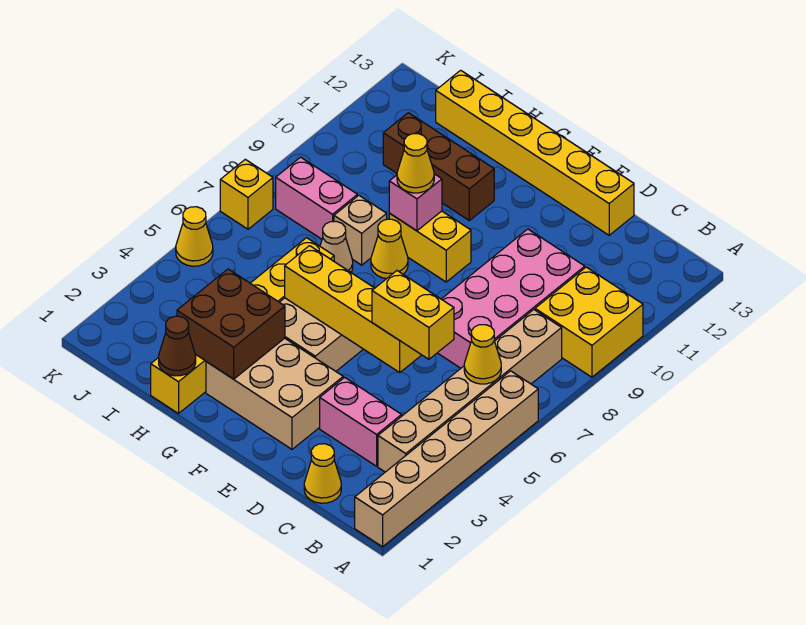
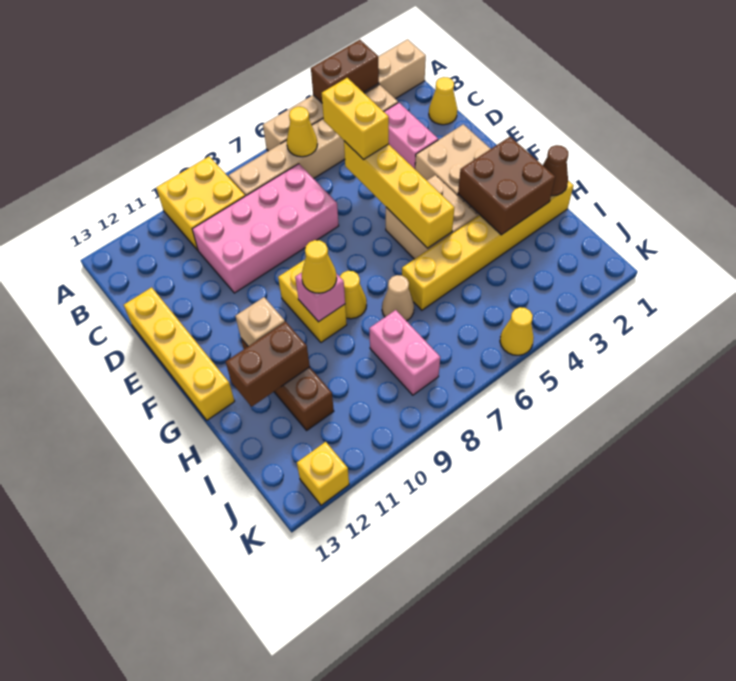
none -> brown brick A3:A4 level 2
yellow brick D13:I13 level 1 -> yellow brick D13:G13 level 1
tan brick H8 level 1 -> tan brick G11 level 2
none -> brown brick H11:H12 level 2
yellow brick K7 level 1 -> yellow brick K12 level 1

